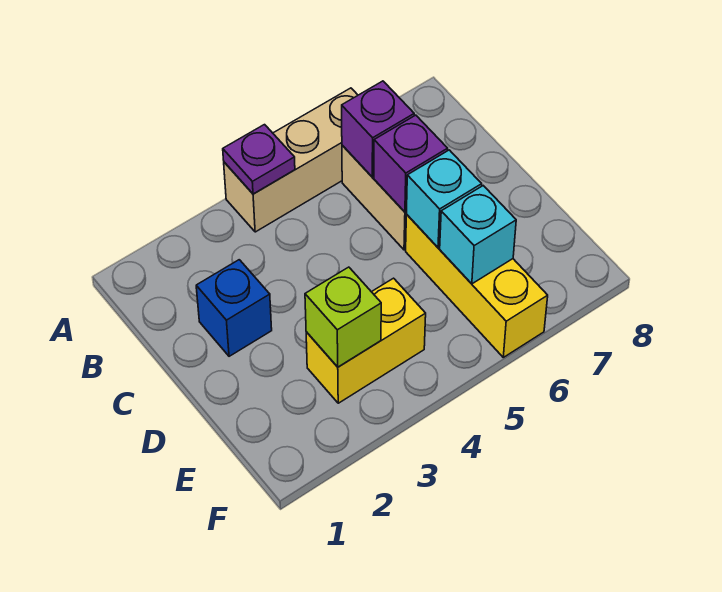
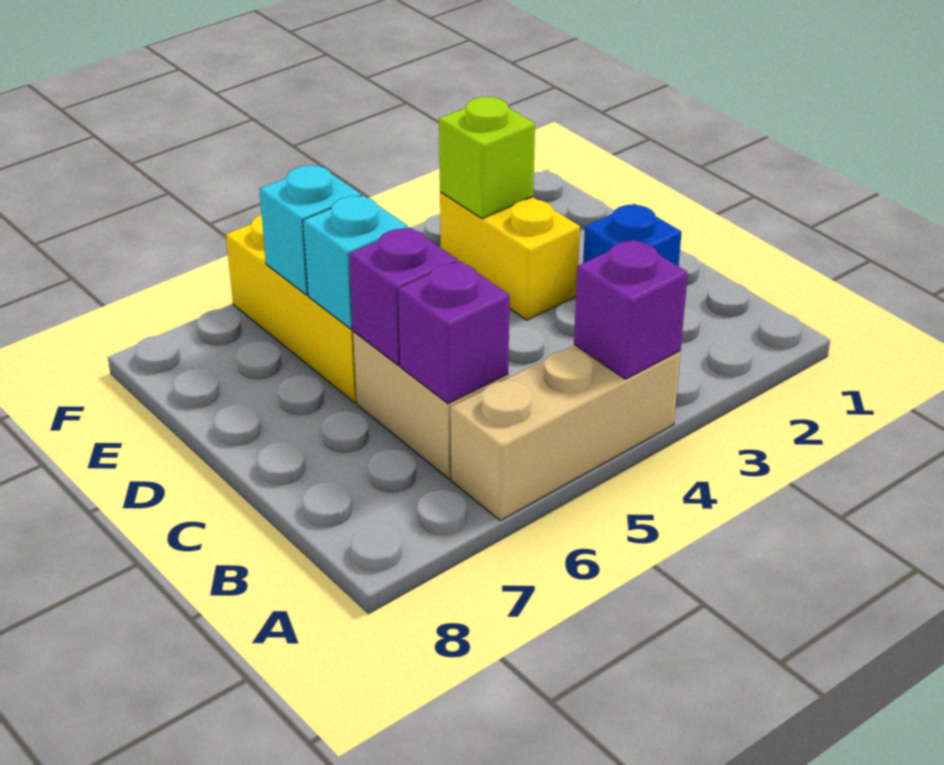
purple plate A4 level 2 -> purple brick A4 level 2
yellow brick E3:E4 level 1 -> yellow brick D3:E3 level 1

